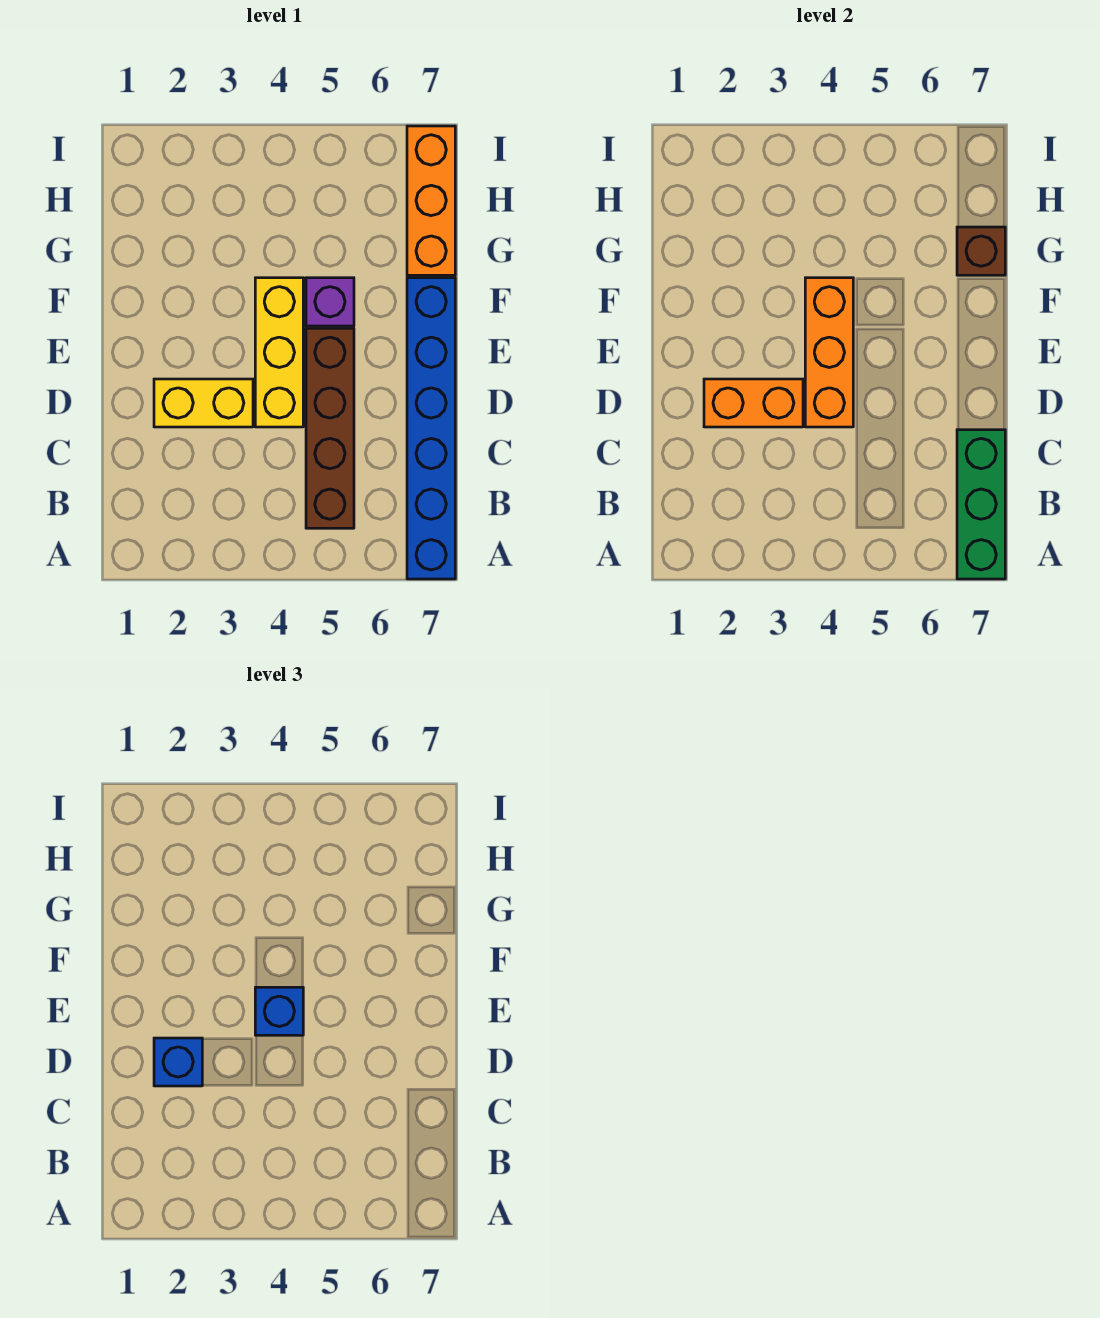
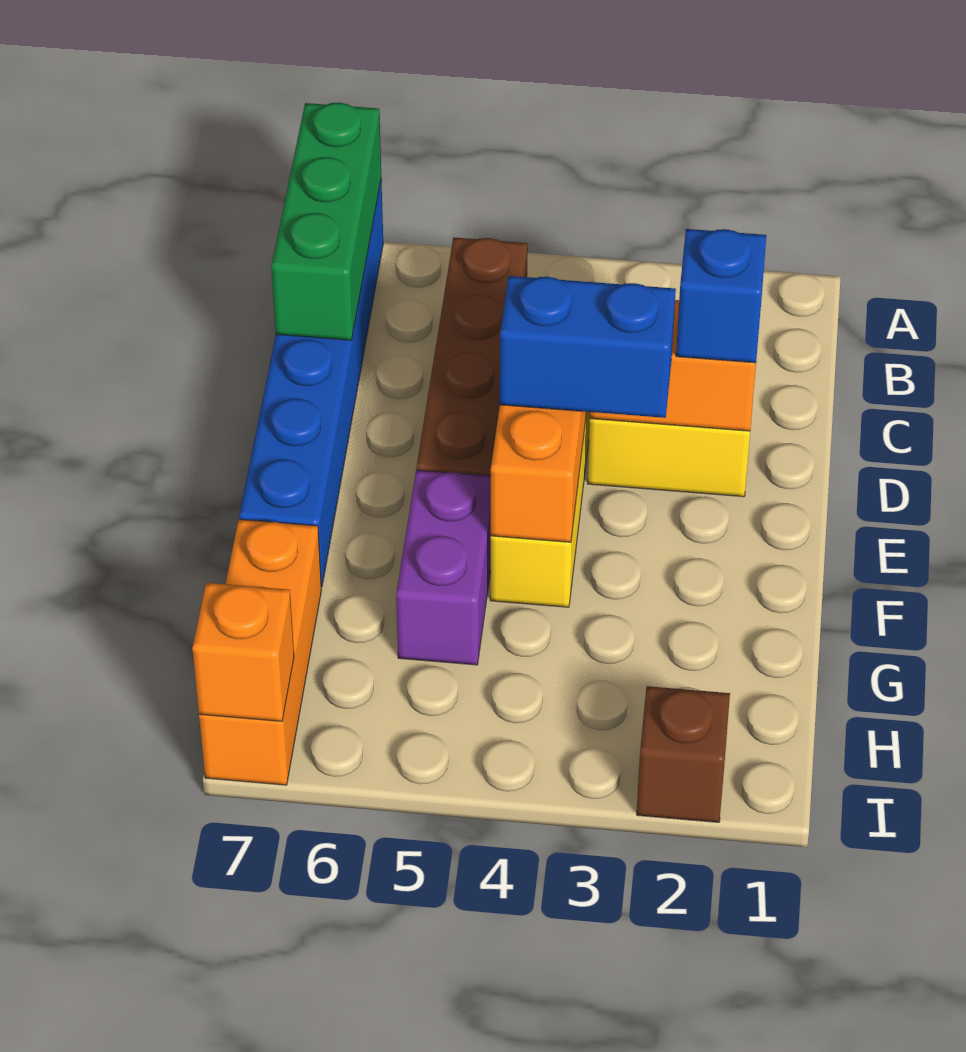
blue brick E4 level 3 -> blue brick E3:E4 level 3
purple brick F5 level 1 -> purple brick F5:G5 level 1
brown brick G7 level 2 -> brown brick I2 level 1
none -> orange brick I7 level 2

